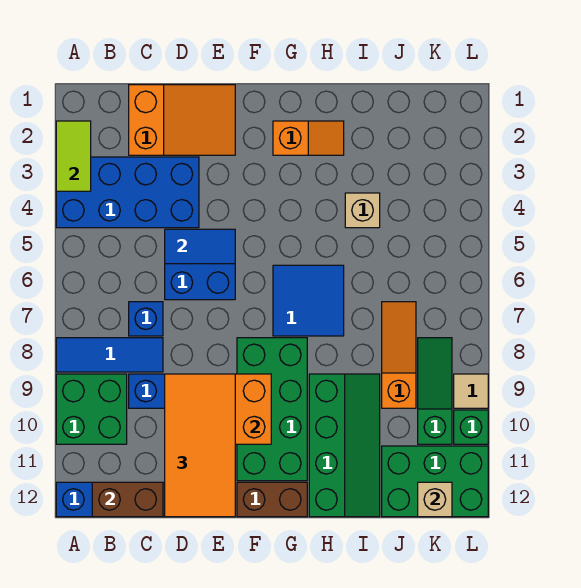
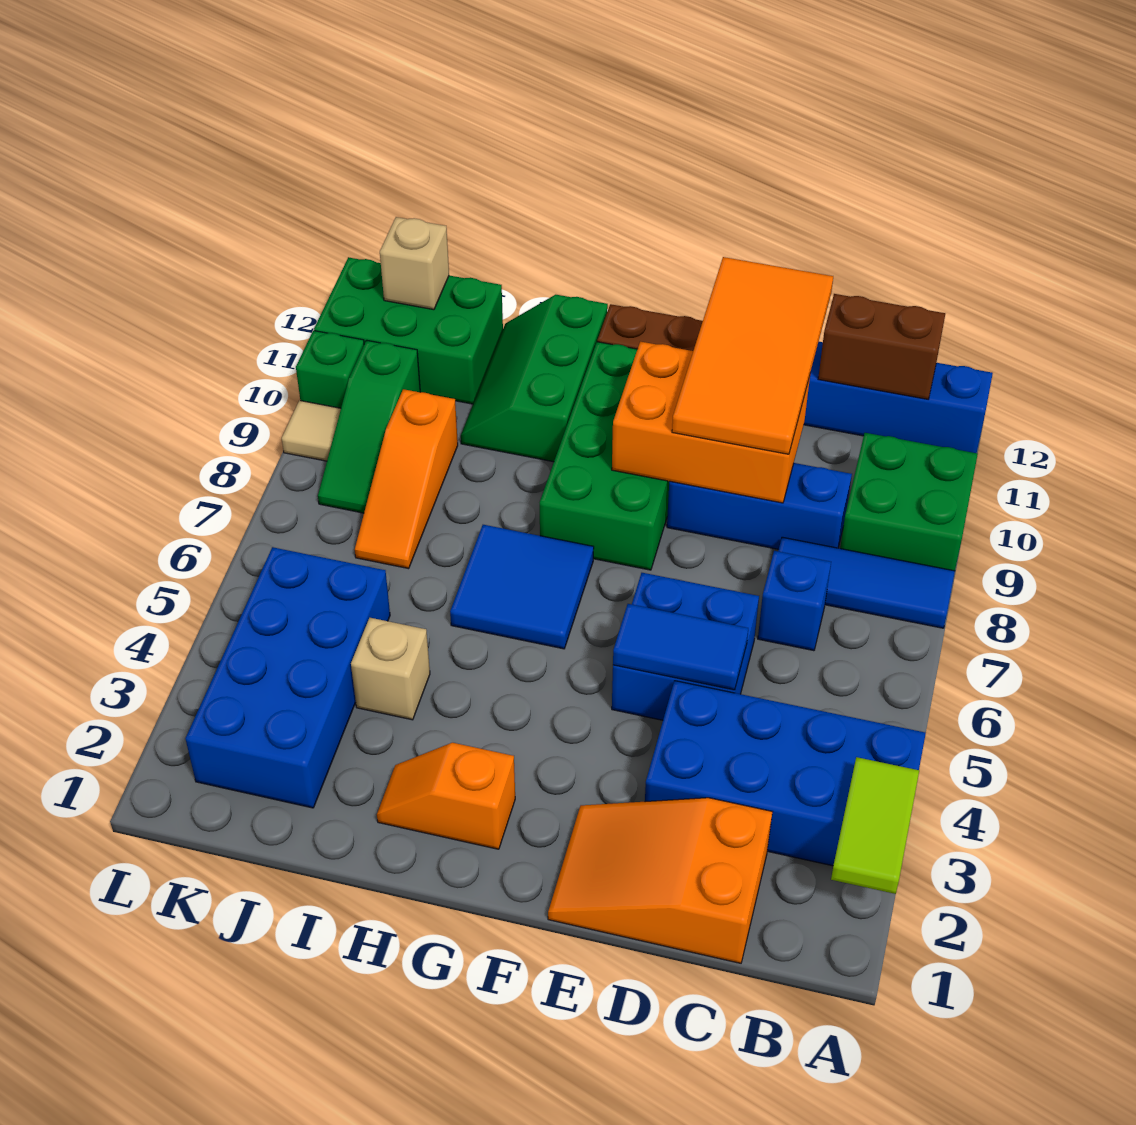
green slope H9:I12 level 1 top H -> green slope H10:I12 level 1 top H
none -> blue brick J2:K5 level 1

